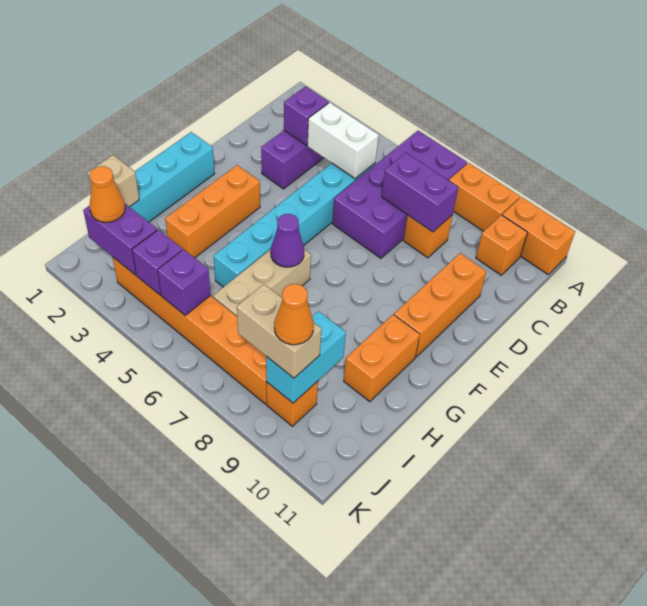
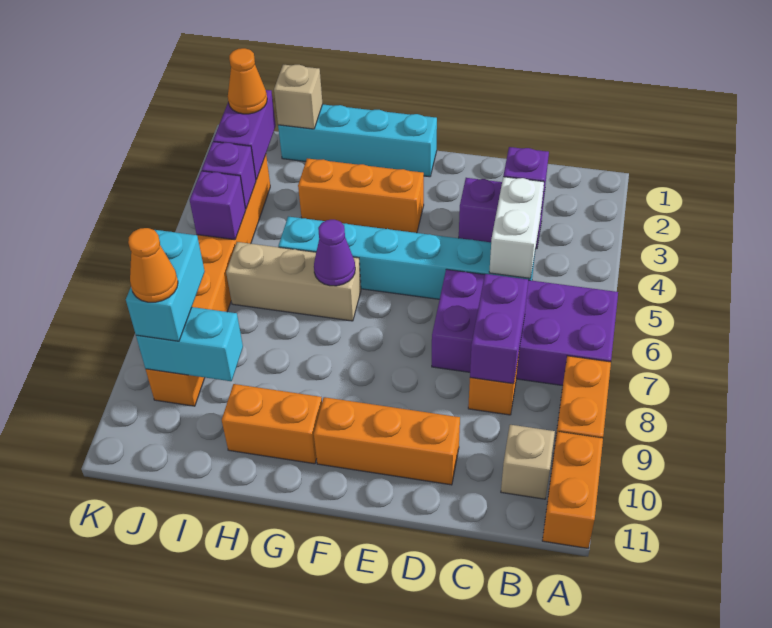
orange brick B10 level 1 -> tan brick B10 level 1
tan brick J8:J9 level 3 -> cyan brick J8:J9 level 3

